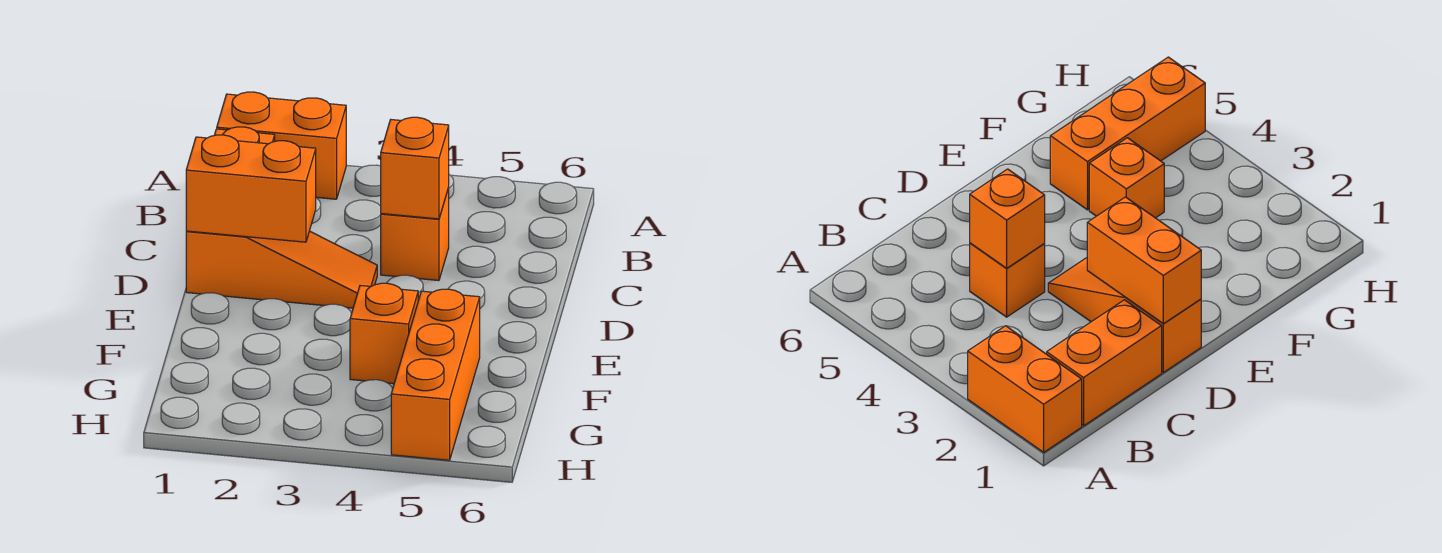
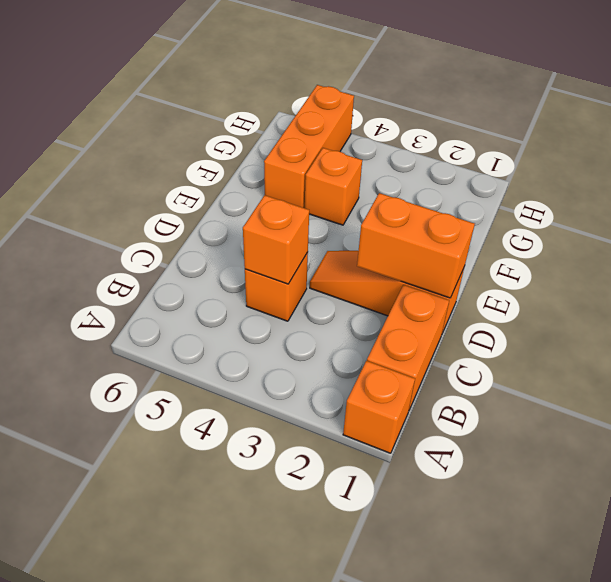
orange brick A1:A2 level 1 -> orange brick A1 level 1

